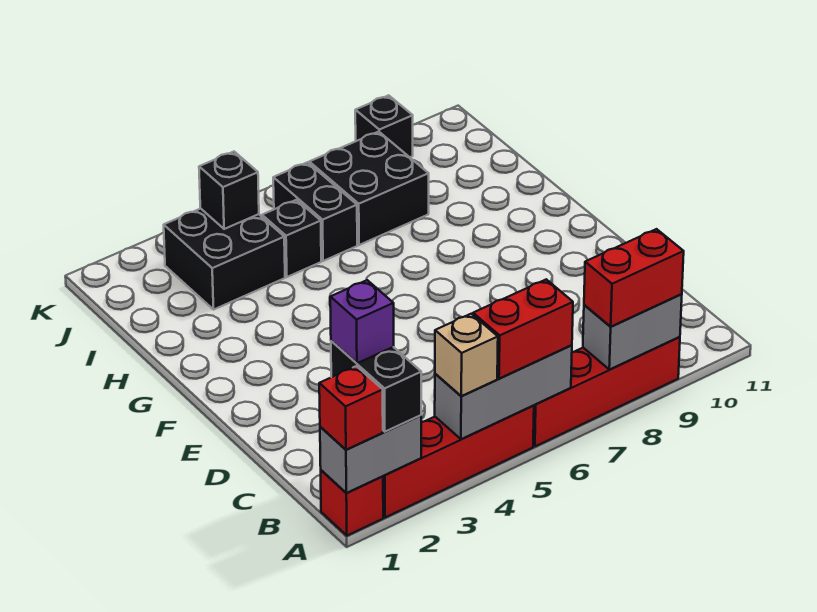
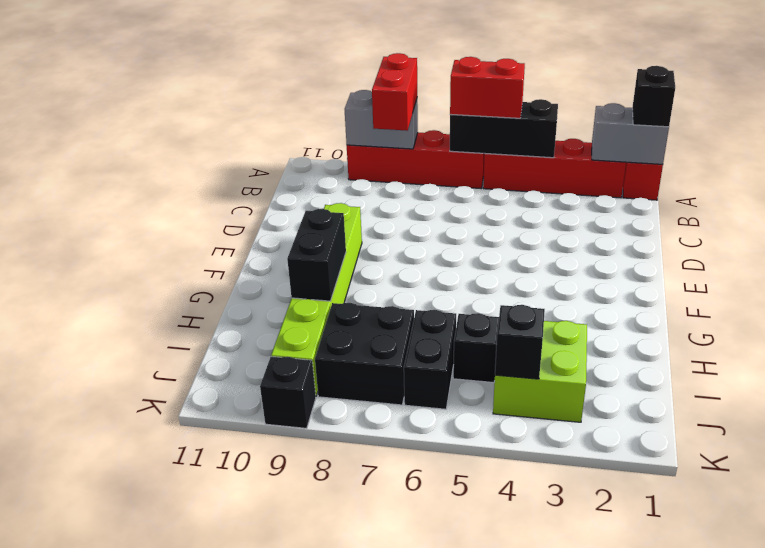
red brick A1 level 3 -> black brick A1 level 3
black brick A2:B2 level 3 -> black brick G9:H9 level 2
grey brick A4:A6 level 2 -> black brick A4:A6 level 2
tan brick A4 level 3 -> none
red brick A8:A9 level 3 -> red brick A8:B8 level 3
purple brick B2 level 4 -> none
none -> lime brick E9:J9 level 1
black brick I3:J4 level 1 -> lime brick I3:J4 level 1

